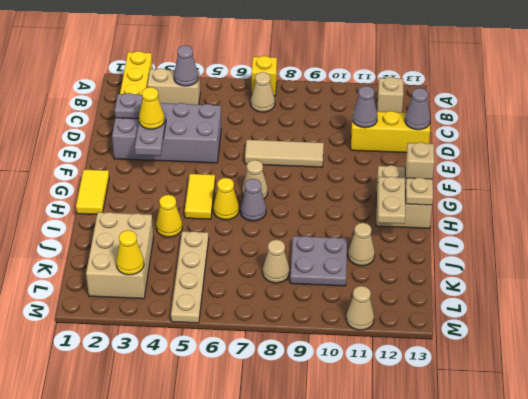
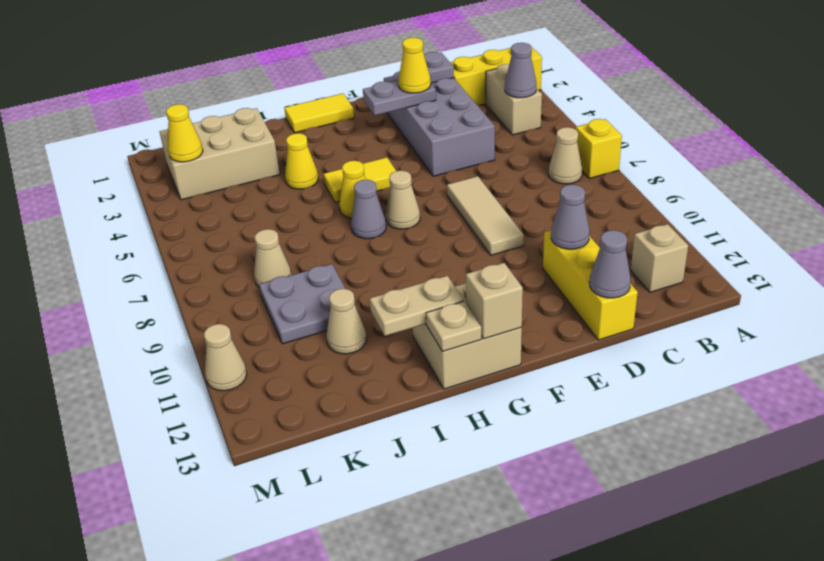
tan plate J5:M5 level 1 -> none

